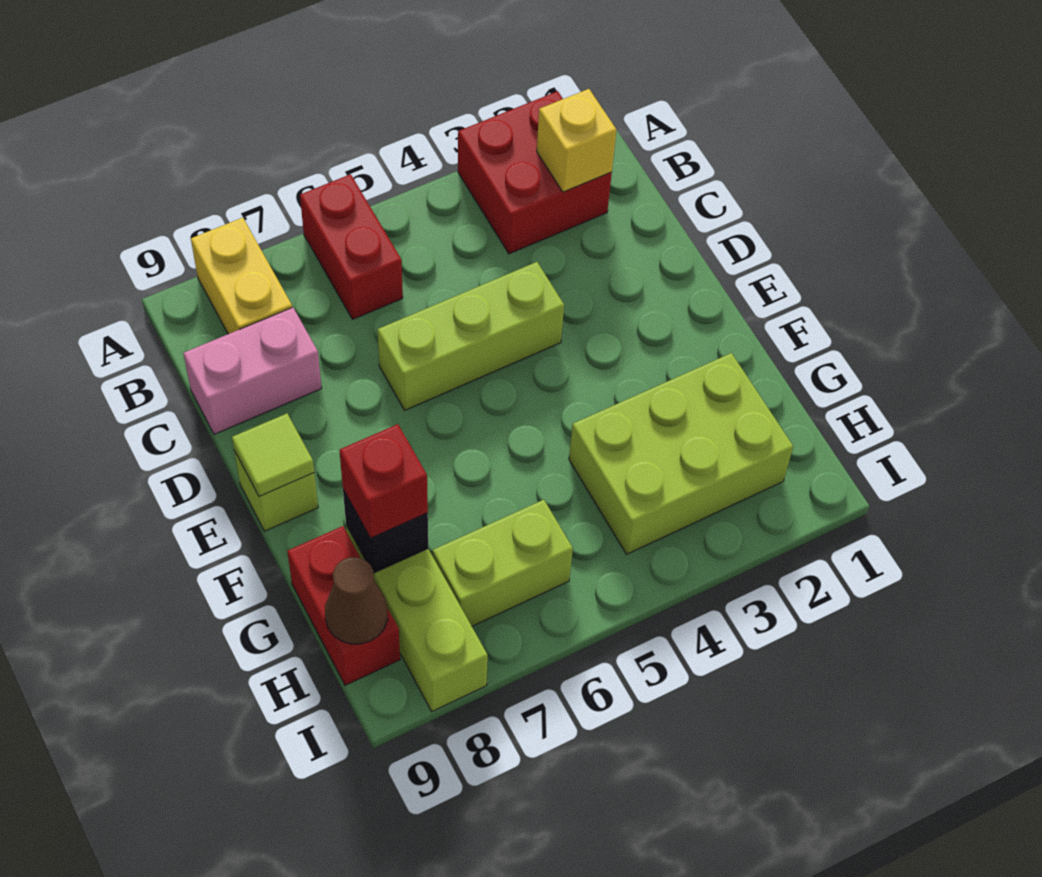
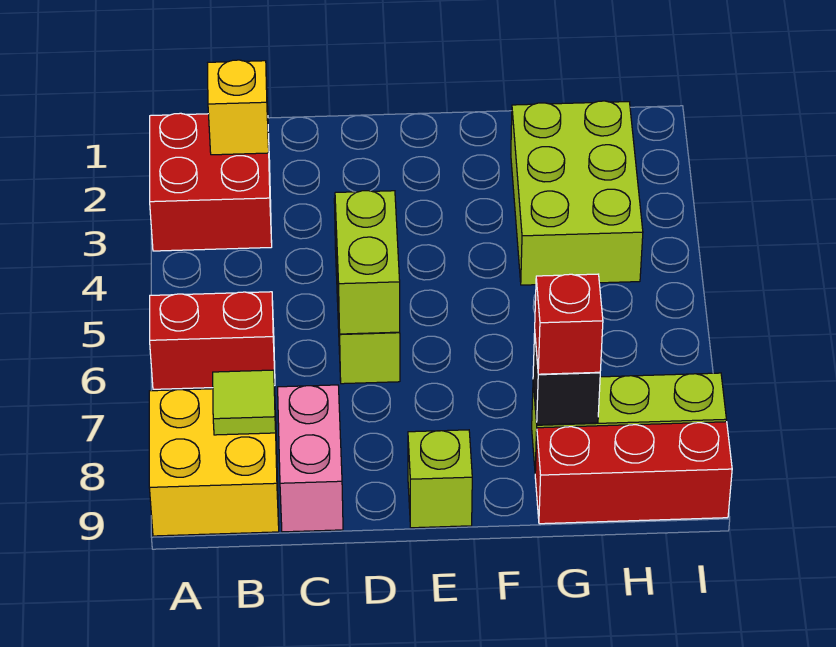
yellow brick A8:B8 level 1 -> yellow brick A8:B9 level 1
lime tile E9 level 2 -> lime tile B8 level 2
red brick G9:H9 level 1 -> red brick G9:I9 level 1
lime brick H6:H7 level 1 -> lime brick D5:D6 level 2
brown cone H9 level 2 -> none

